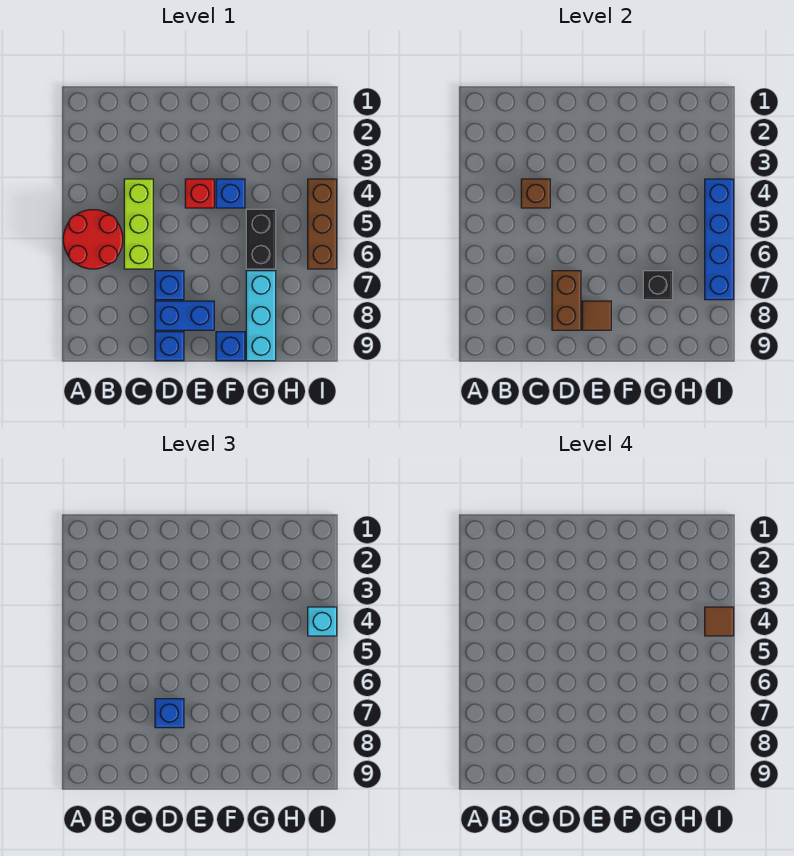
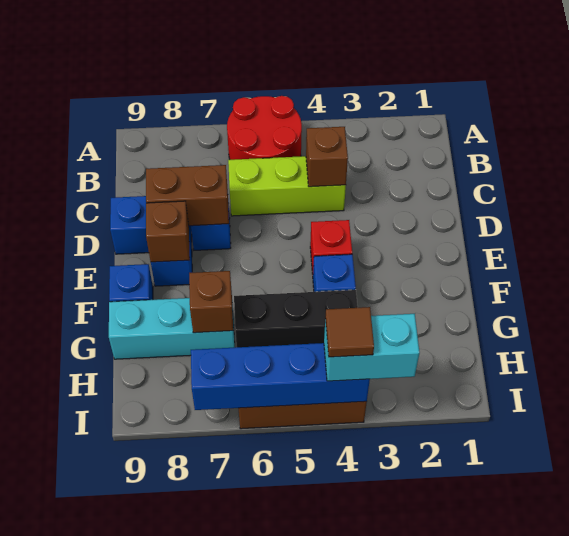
blue brick D7 level 3 -> none
brown tile E8 level 2 -> brown brick E8 level 2
black brick G5:G6 level 1 -> black brick G4:G6 level 1
black brick G7 level 2 -> brown brick G7 level 2
cyan brick I4 level 3 -> cyan brick I3:I4 level 3

